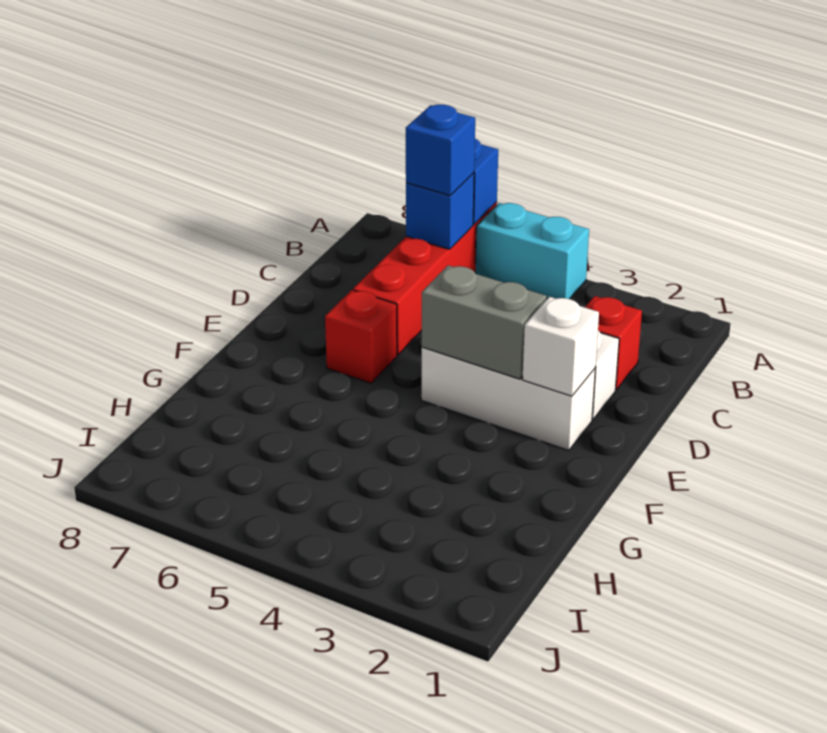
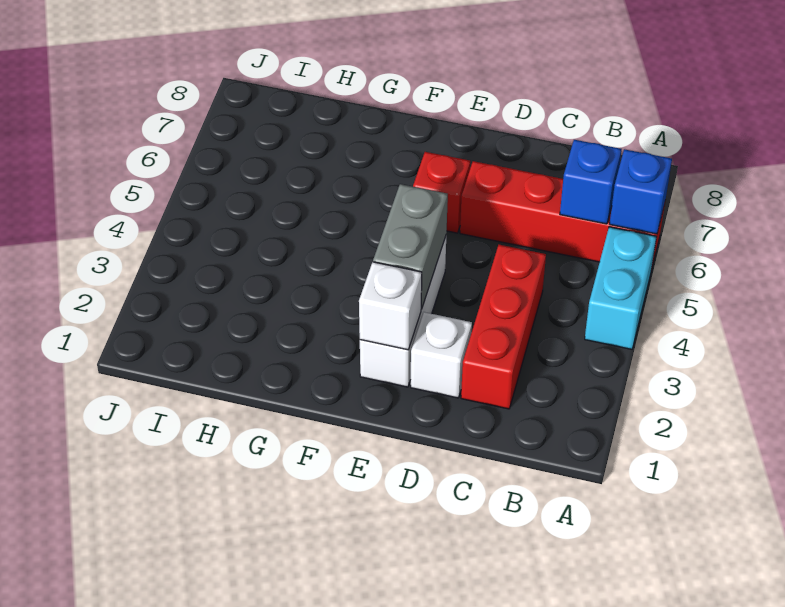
blue brick B6 level 3 -> none
red brick C2 level 1 -> red brick C2:C4 level 1

